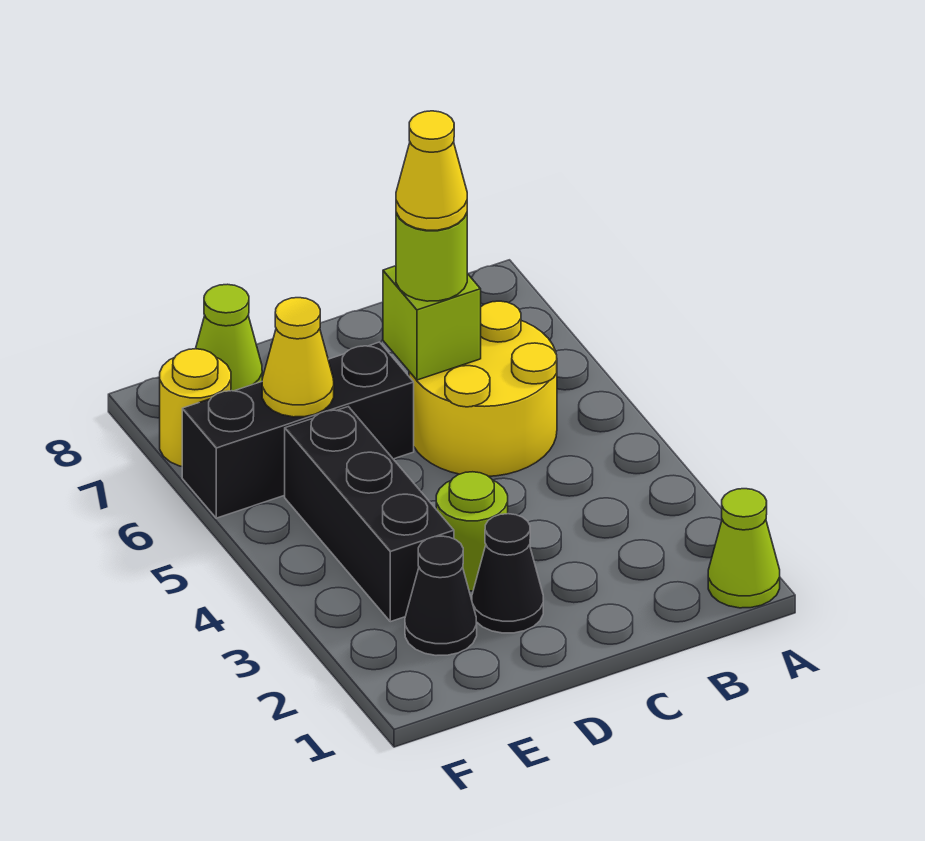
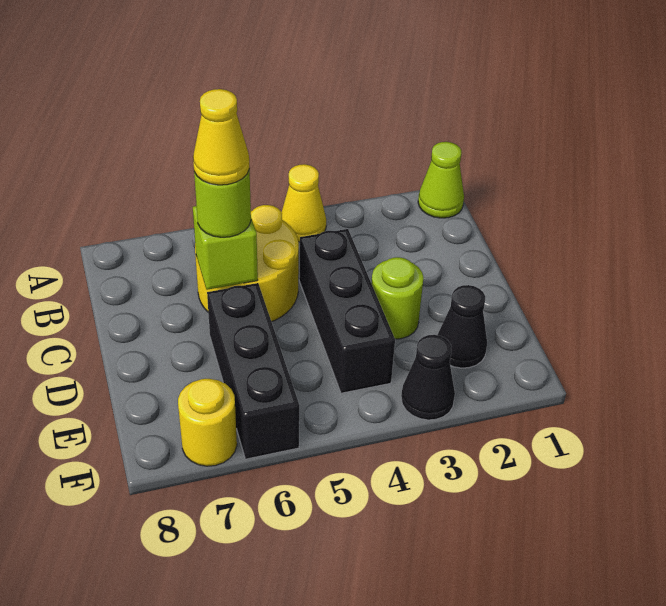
black cone D2 level 1 -> black cone F3 level 1
black brick E3:E5 level 1 -> black brick C4:E4 level 1
yellow cone E6 level 2 -> yellow cone A4 level 1
lime cone E8 level 1 -> none

